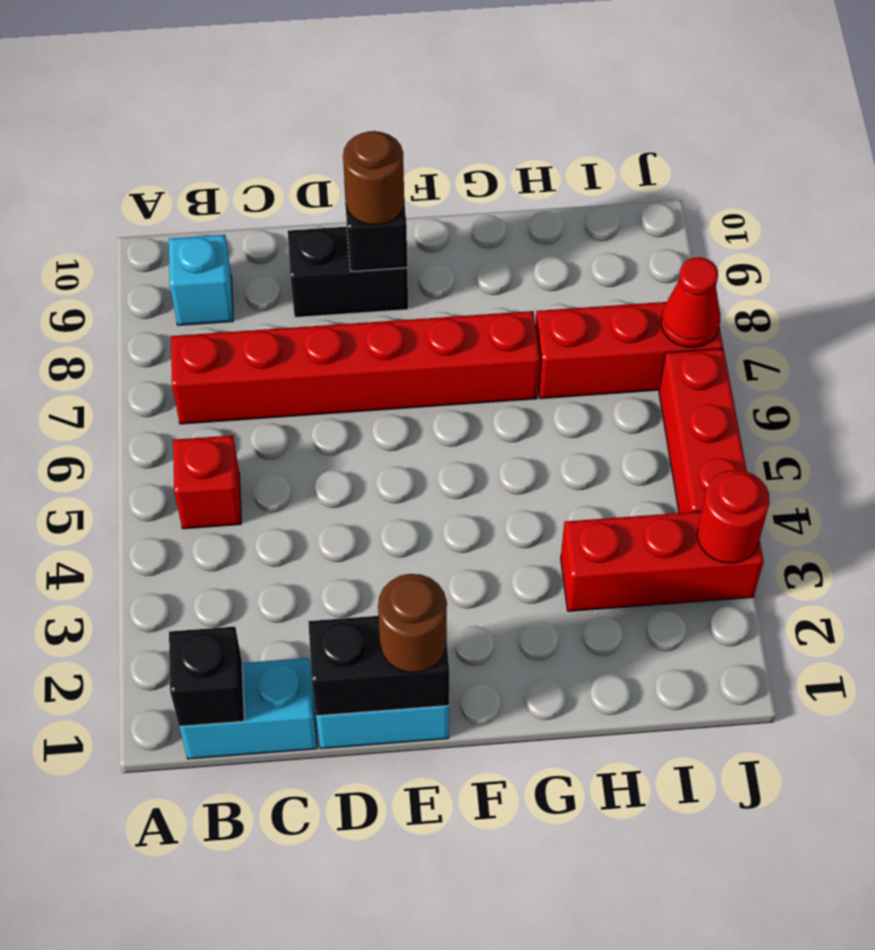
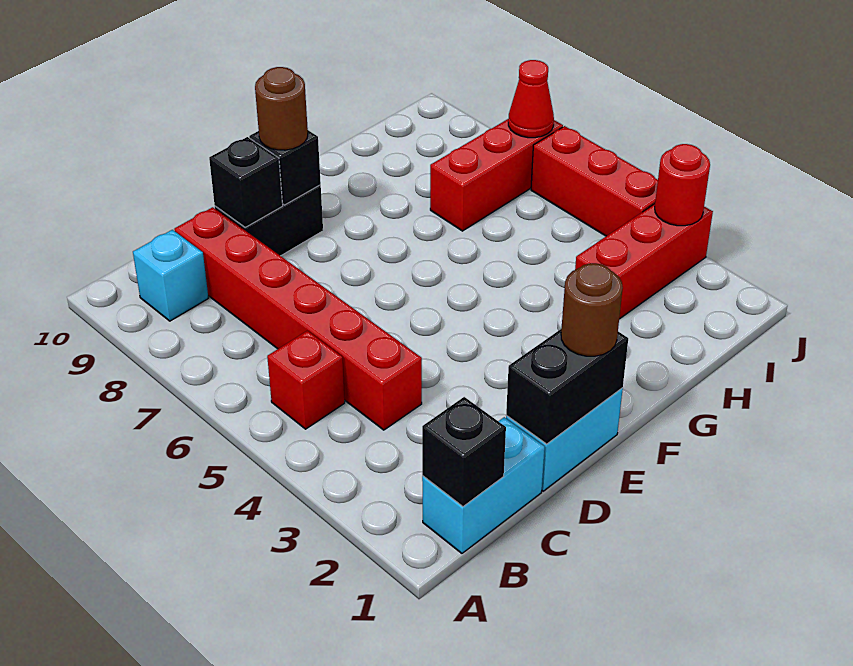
red brick B7:G7 level 1 -> red brick C4:C9 level 1
none -> black brick D9 level 2

